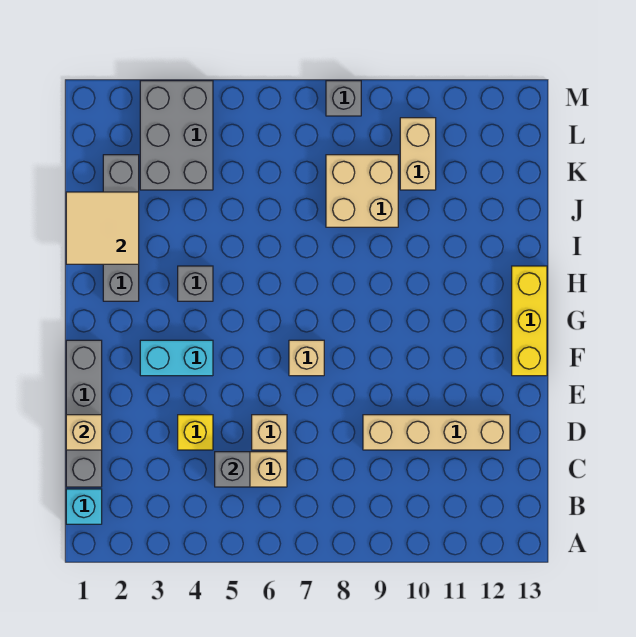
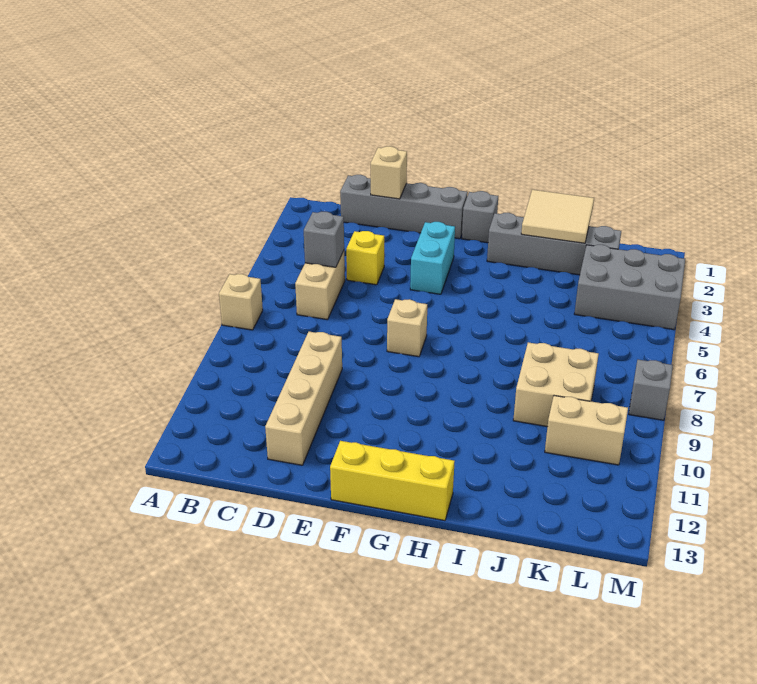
cyan brick B1 level 1 -> none
tan brick D6 level 1 -> tan brick A7 level 1
grey brick H4 level 1 -> grey brick G1 level 1

